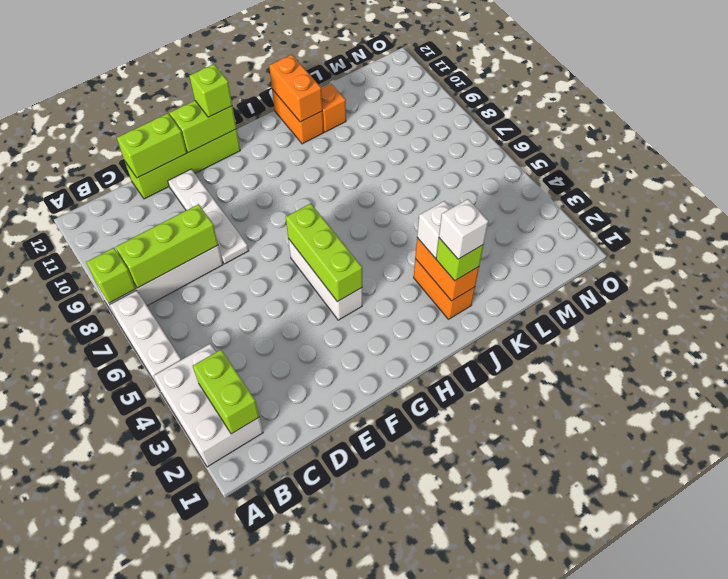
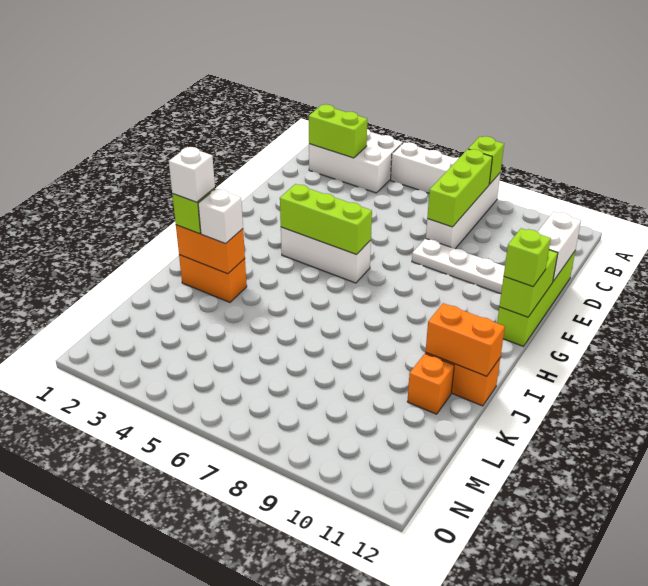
lime brick D12:E12 level 2 -> white brick D12:E12 level 2

